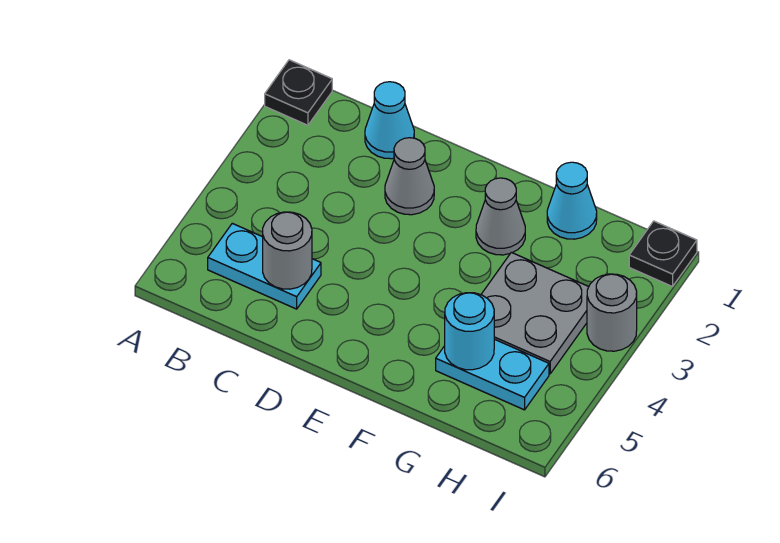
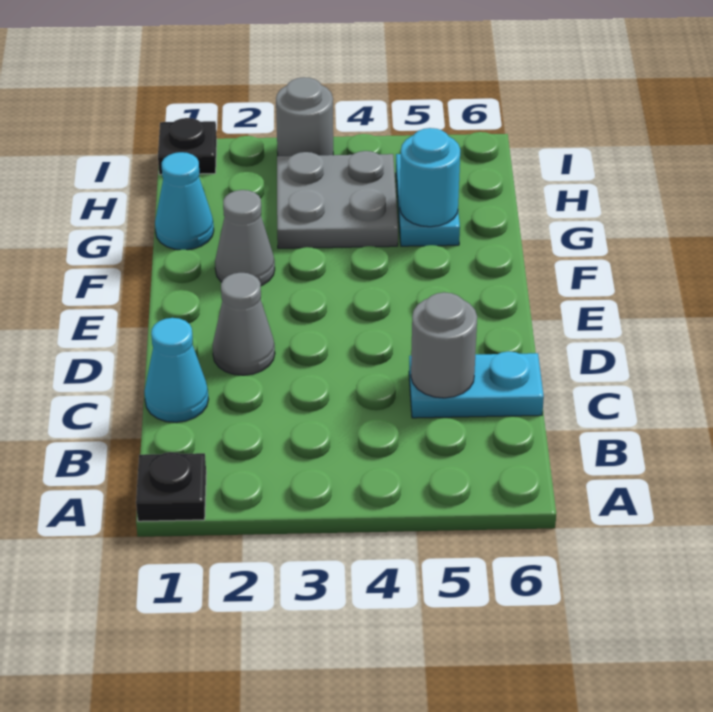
cyan plate B5:C5 level 1 -> cyan plate C5:C6 level 1

